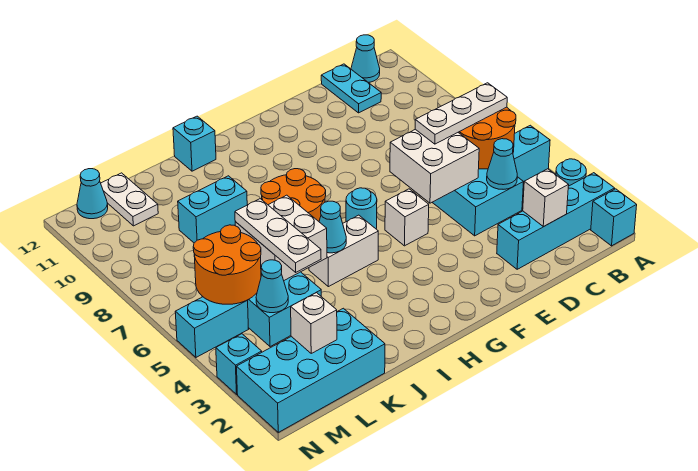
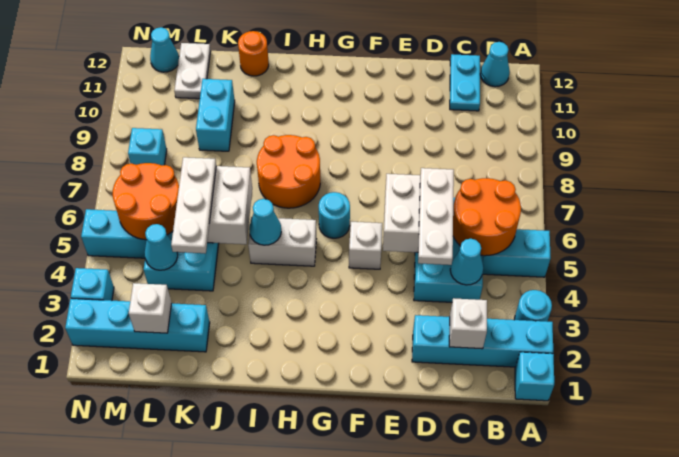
white plate B6:D6 level 3 -> white plate D4:D6 level 3
cyan brick I12 level 1 -> cyan brick M8 level 1
cyan brick J9:K9 level 1 -> cyan brick K9:K10 level 1
none -> orange round brick J12 level 1
cyan brick K1:N2 level 1 -> cyan brick K2:N2 level 1

